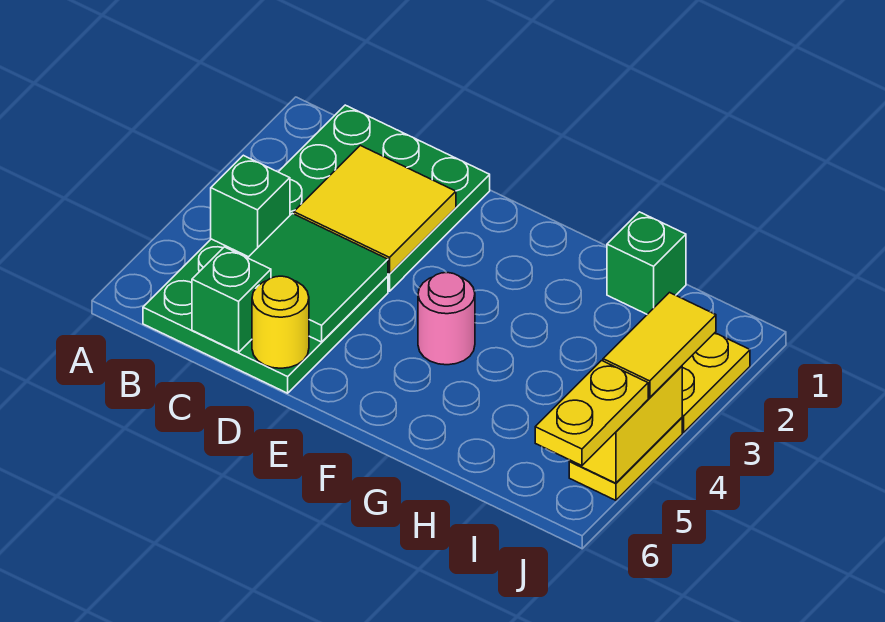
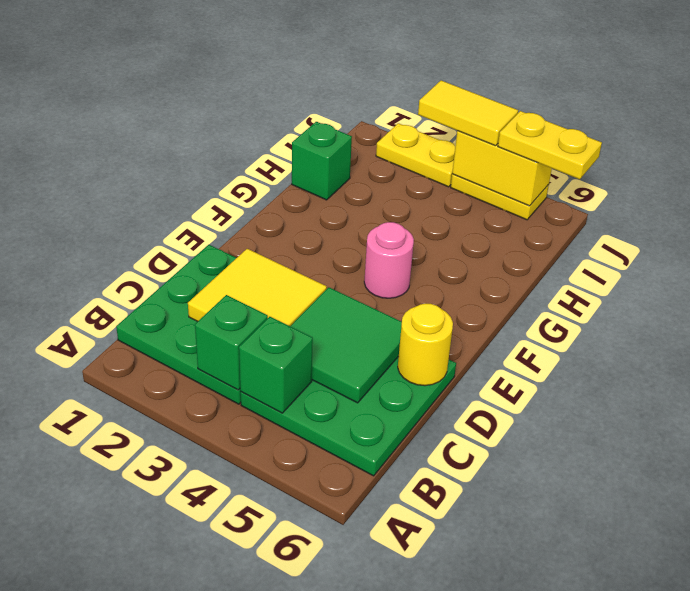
green brick C6 level 2 -> green brick B3 level 2

